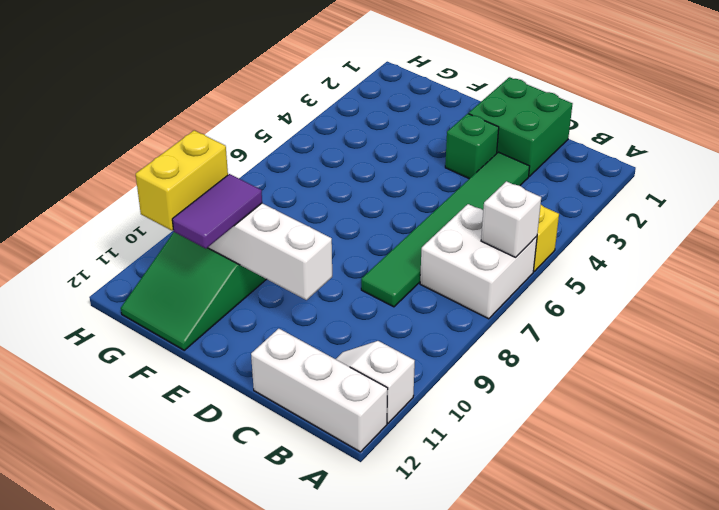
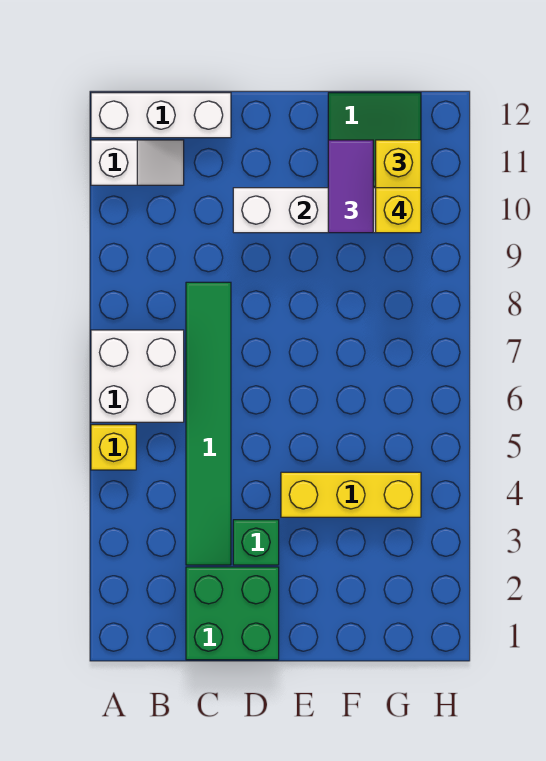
white brick A6 level 2 -> none
none -> yellow brick E4:G4 level 1
none -> yellow brick G10 level 4

